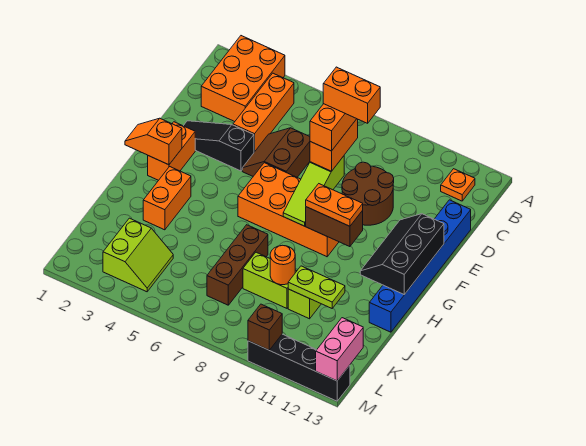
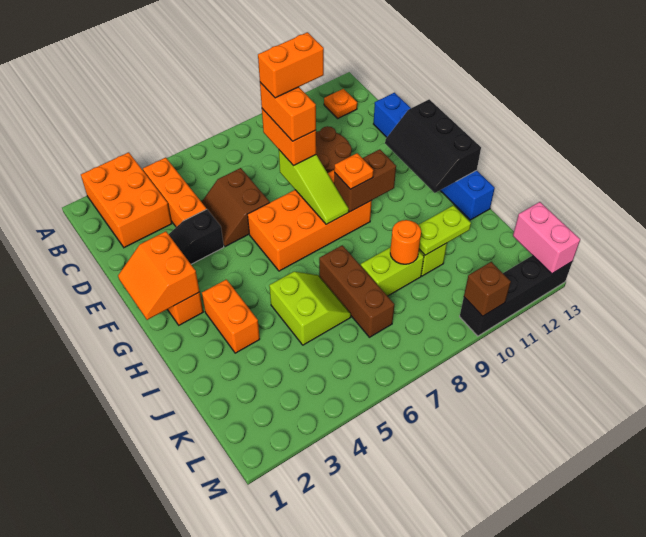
orange slope G1:G2 level 2 top 2 -> orange slope F1:G2 level 2 top 2
orange plate G9:G10 level 3 -> orange plate G9 level 3
lime slope K3:L4 level 1 top 3 -> lime slope I5:J6 level 1 top 5

